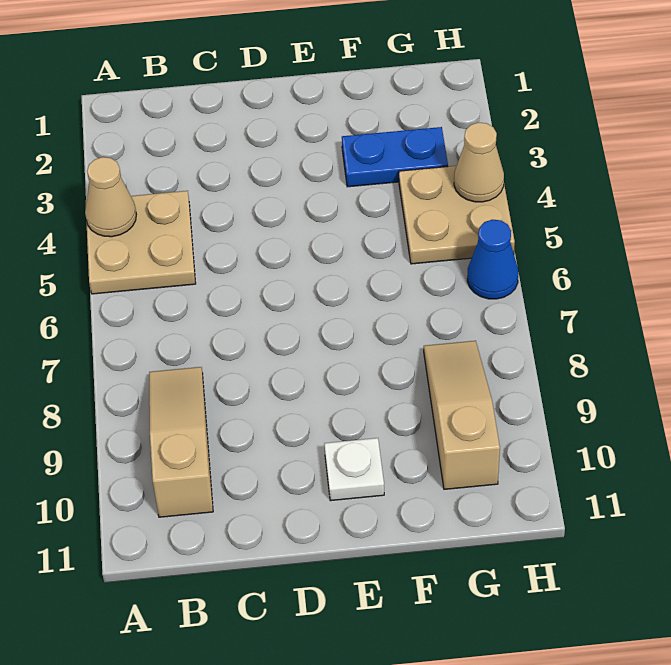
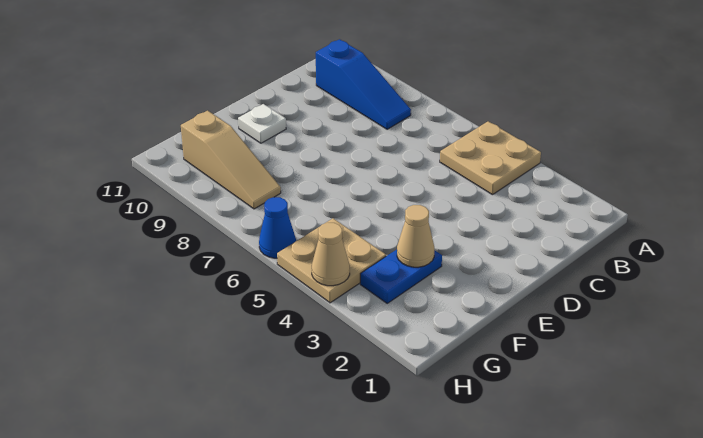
tan cone A4 level 2 -> tan cone F3 level 2
tan slope B8:B10 level 1 top 10 -> blue slope B8:B10 level 1 top 10

